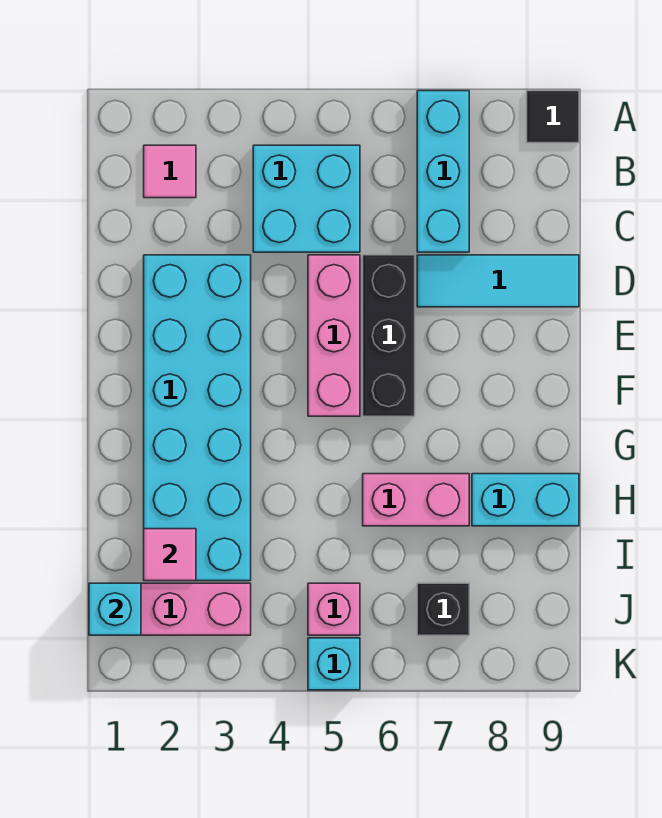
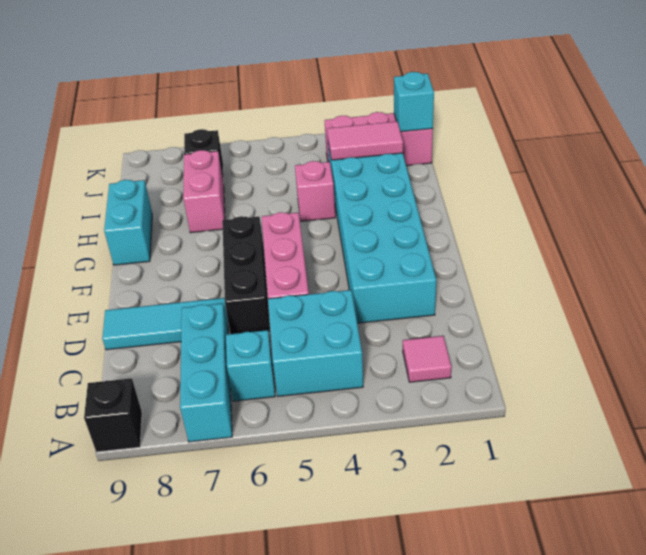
black tile A9 level 1 -> black brick A9 level 1
pink brick H6:H7 level 1 -> pink brick H7:I7 level 1
cyan brick H8:H9 level 1 -> cyan brick G9:H9 level 1
pink tile I2 level 2 -> pink tile I2:I3 level 2
pink brick J5 level 1 -> pink brick H4 level 1
cyan brick K5 level 1 -> cyan brick B6 level 1

